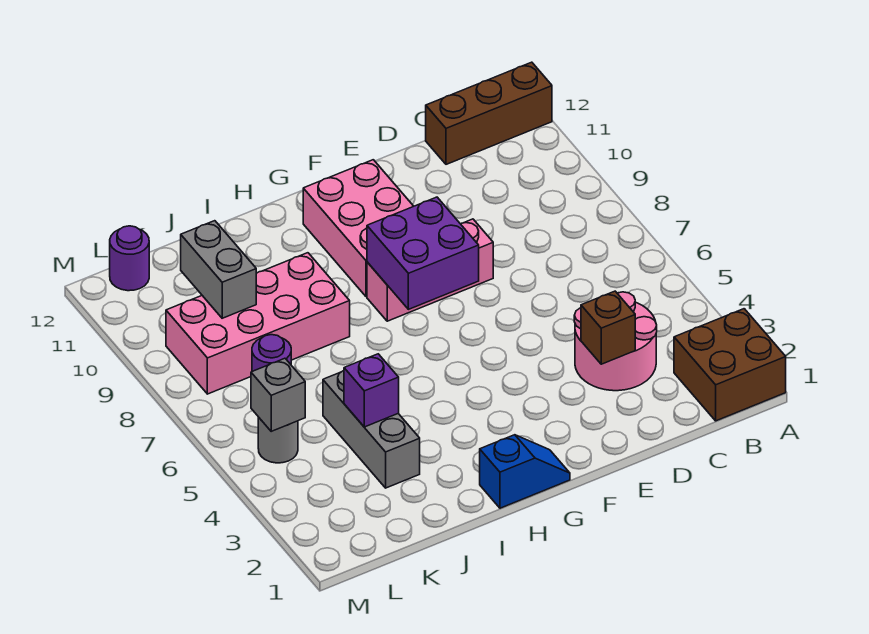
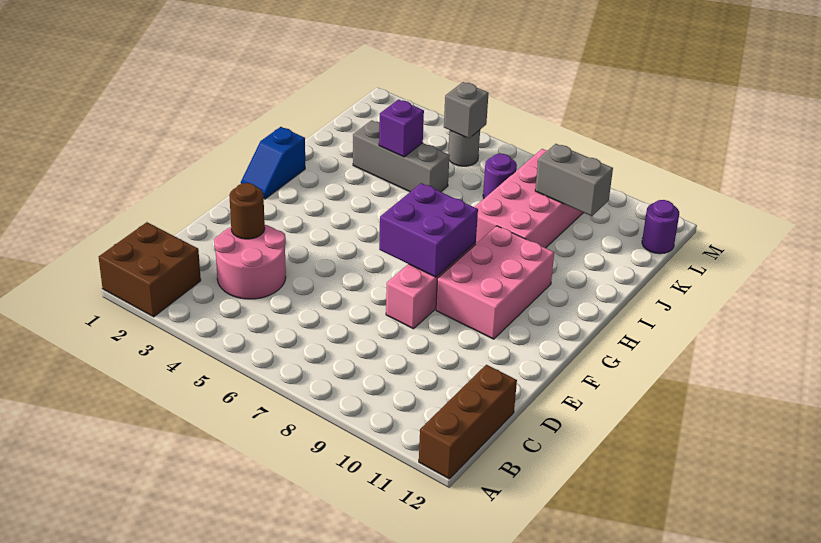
brown brick D3 level 2 -> brown round brick D3 level 2
pink brick F9:G11 level 1 -> pink brick F9:H10 level 1

